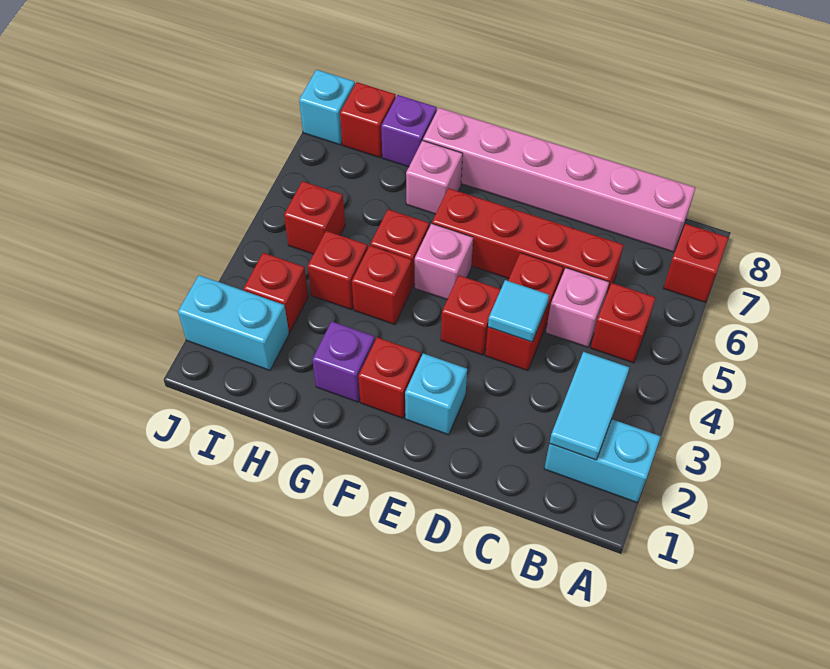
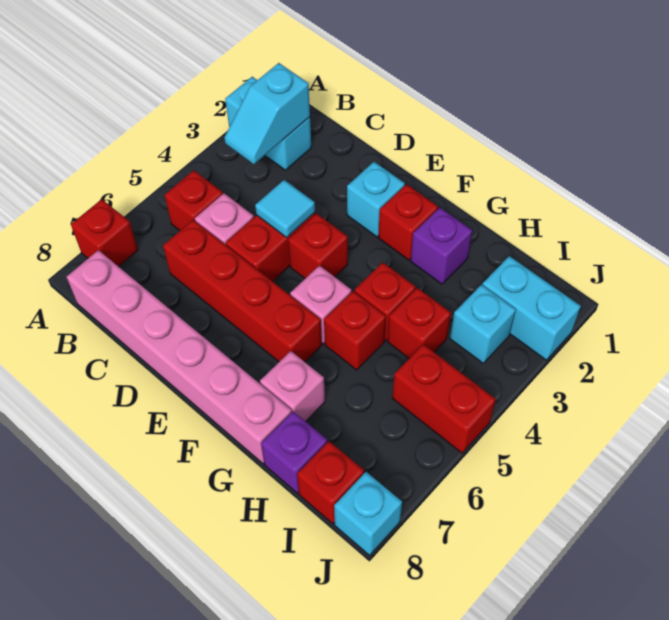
cyan tile B2:B3 level 2 -> cyan slope B2:B3 level 2 top 2
red brick I3 level 1 -> cyan brick I3 level 1
red brick I5 level 1 -> red brick I5:J5 level 1

